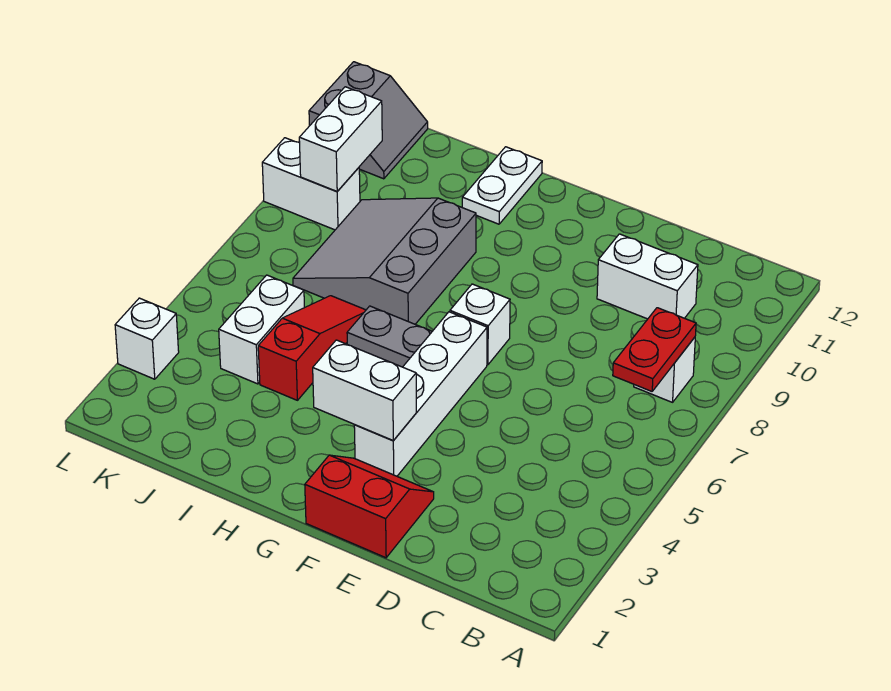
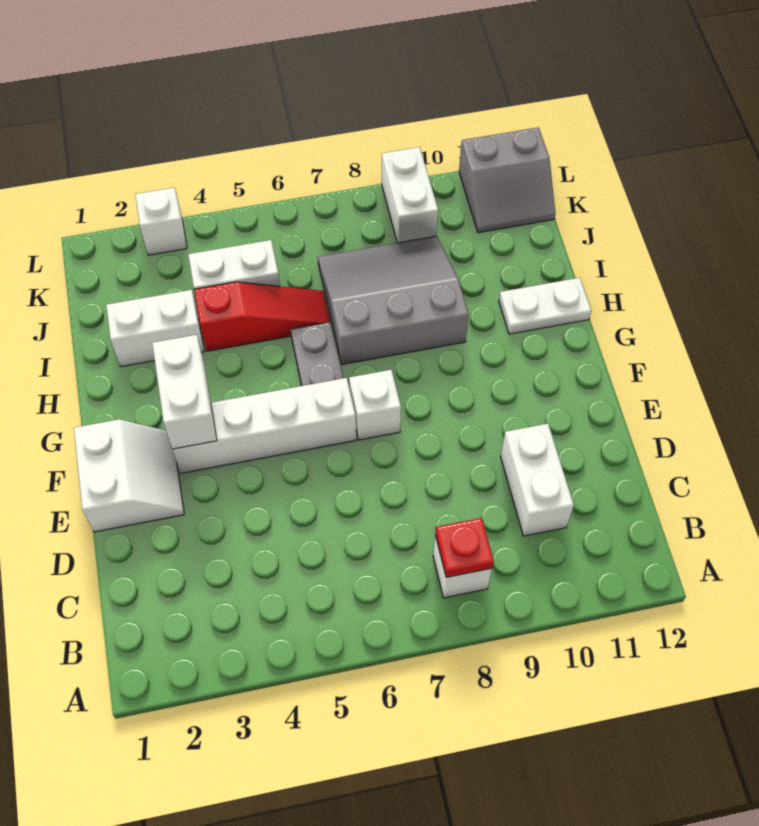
red plate B7:B8 level 2 -> red plate B8 level 2
red slope E1:F2 level 1 top 1 -> white slope E1:F2 level 1 top 1
white brick K9:K10 level 2 -> white brick I2:I3 level 1

